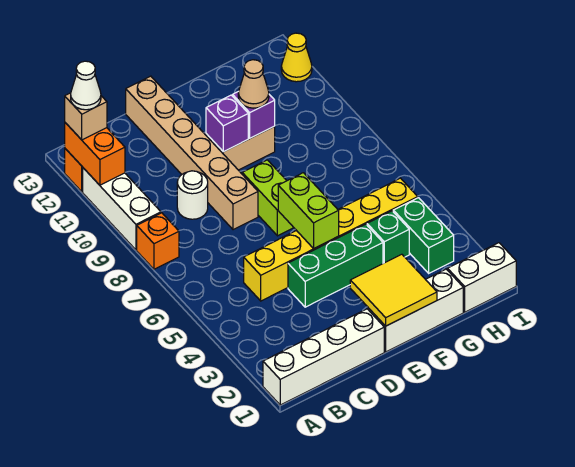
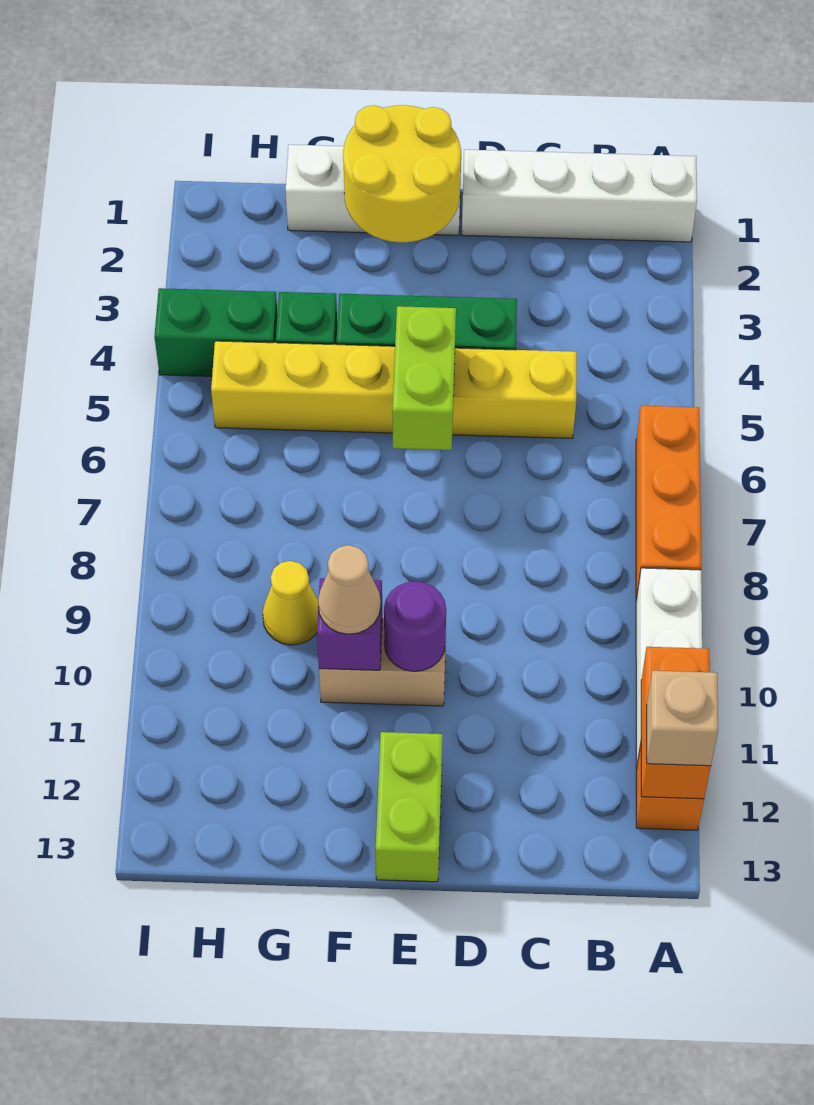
orange brick A8 level 1 -> orange brick A6:A8 level 1
white cone A12 level 4 -> none
white round brick C9 level 1 -> none
tan brick D8:D13 level 1 -> none
yellow tile E1:F2 level 2 -> yellow round brick E1:F2 level 2
lime brick E7:E8 level 1 -> lime brick E12:E13 level 1
purple brick E10 level 2 -> purple round brick E10 level 2
white brick H1:I1 level 1 -> none
green brick H3:H4 level 1 -> green brick H4:I4 level 1
yellow cone I12 level 1 -> yellow cone G9 level 1

